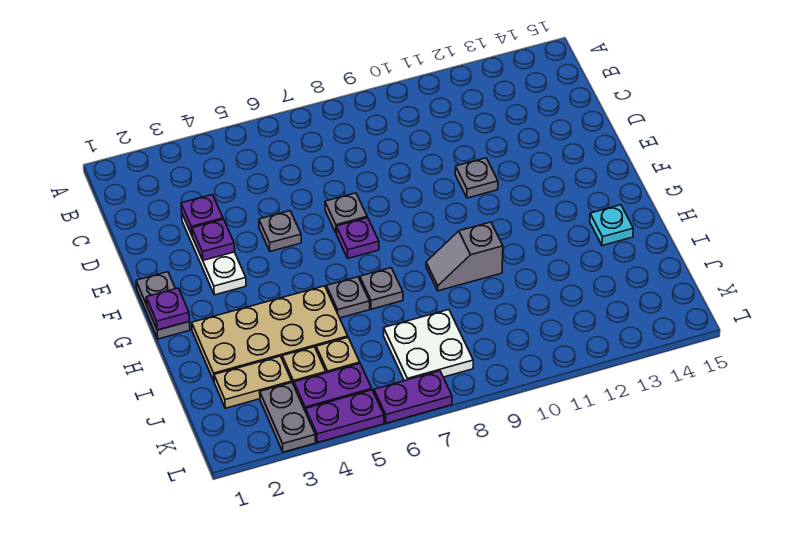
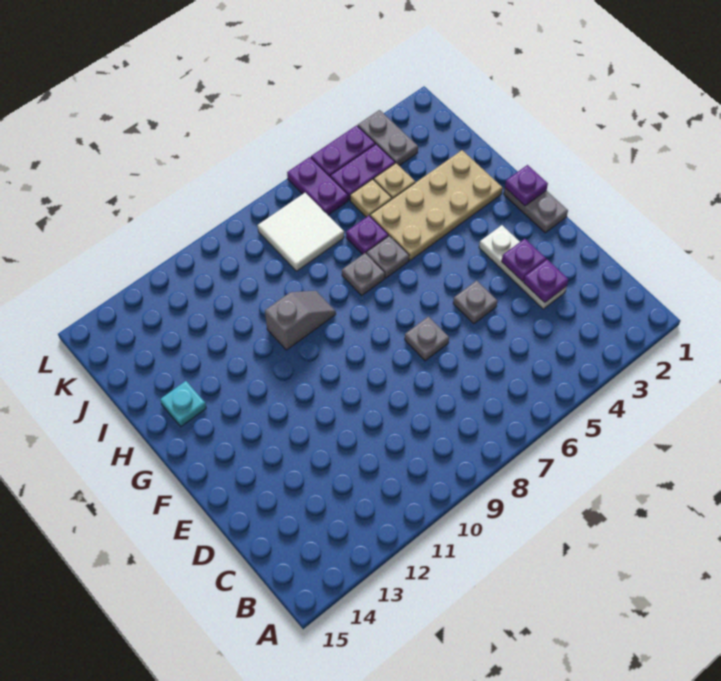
grey plate E11 level 1 -> none
purple plate F7 level 1 -> purple plate I6 level 1
tan plate J2:J3 level 1 -> none
white plate J7:K8 level 1 -> white tile J7:K8 level 1
purple plate L6:L7 level 1 -> purple plate K6:L6 level 1

